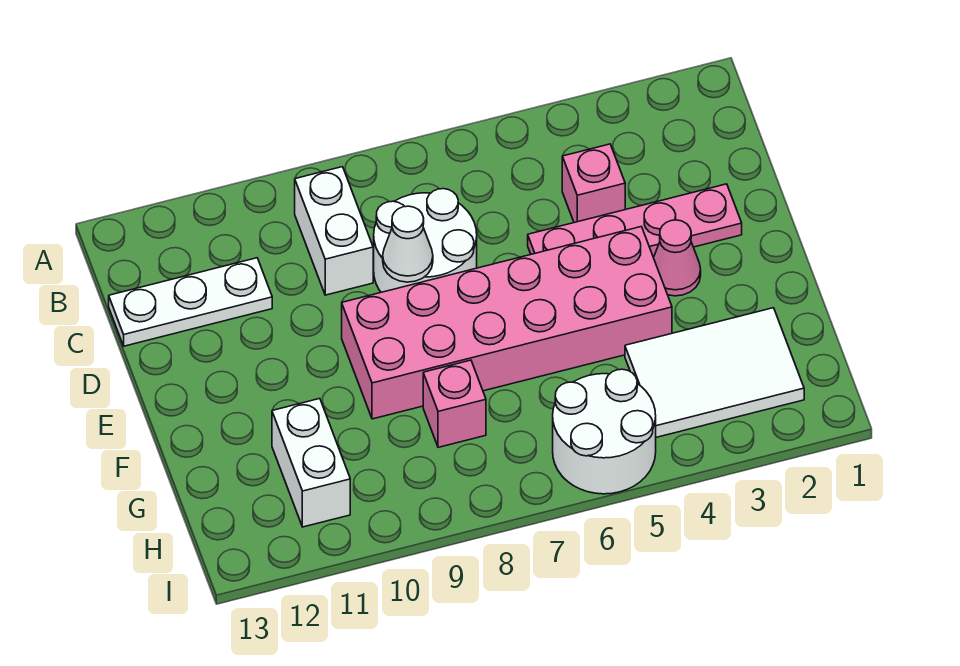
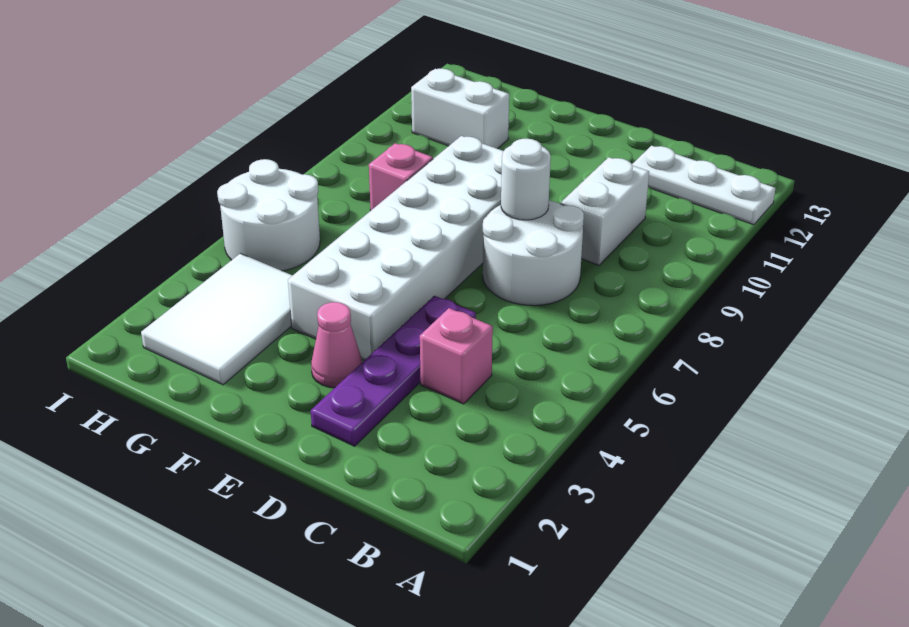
white brick B9:C9 level 1 -> white brick C9:C10 level 1
white plate C11:C13 level 1 -> white plate A12:C12 level 1
pink plate D2:D5 level 1 -> purple plate D2:D5 level 1
white cone D8 level 2 -> white round brick D8 level 2
pink brick E4:F9 level 1 -> white brick E4:F9 level 1

